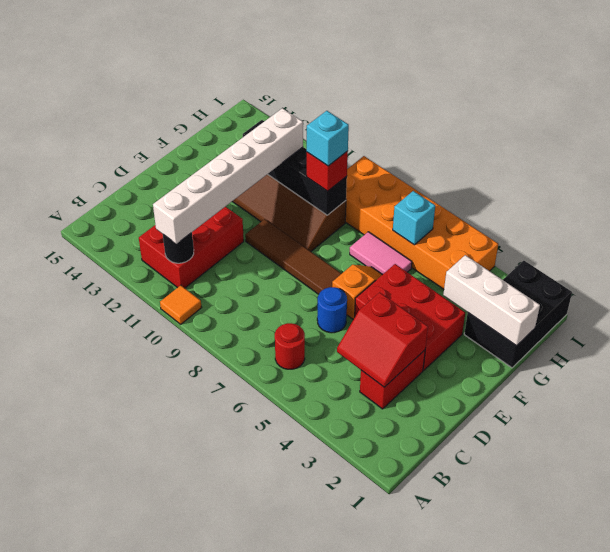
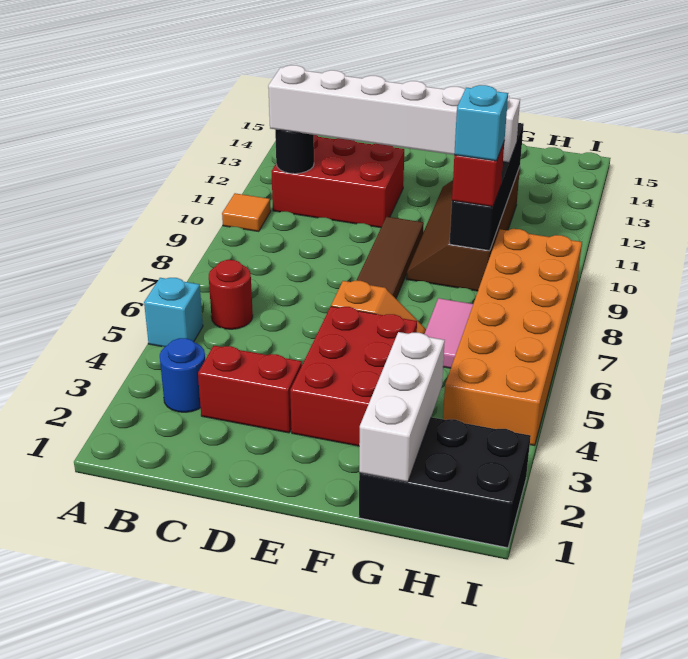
red slope C3:D4 level 2 top D -> none
blue round brick D6 level 1 -> blue round brick B3 level 1
cyan brick H6 level 2 -> cyan brick A5 level 1

